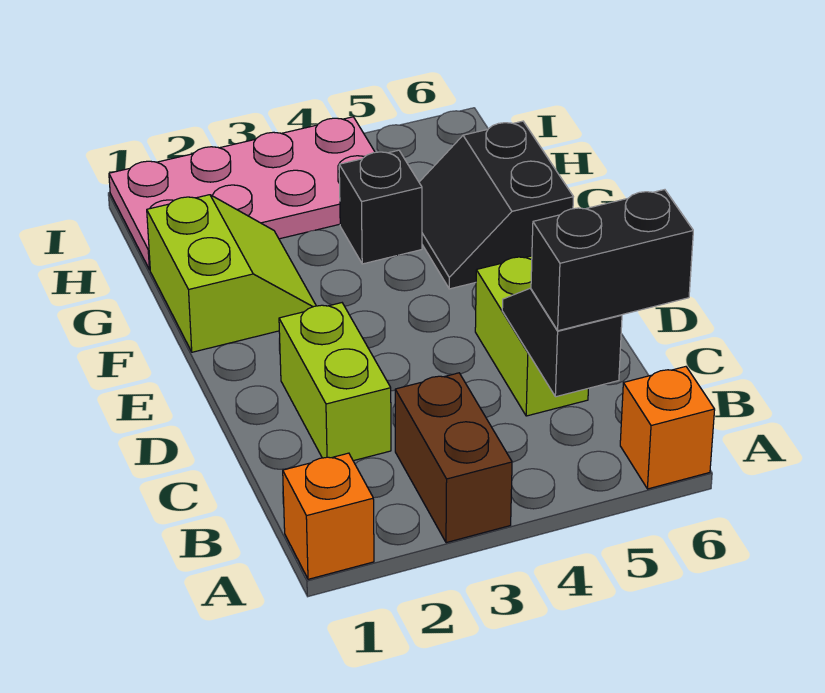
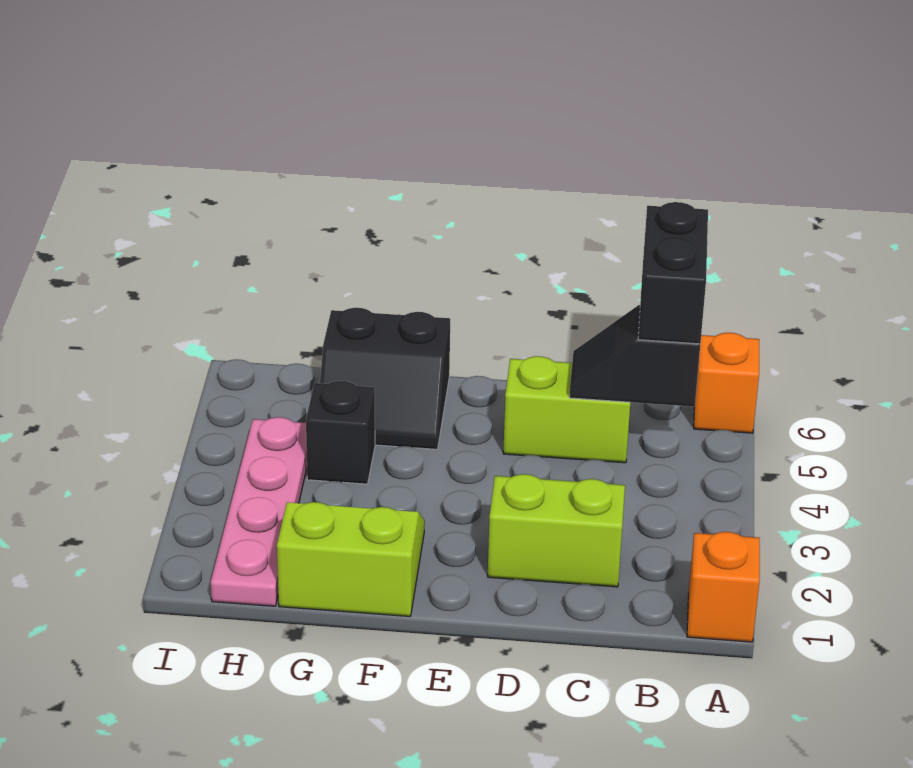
brown brick A3:B3 level 1 -> none
pink plate H1:I4 level 1 -> pink plate H1:H4 level 1

